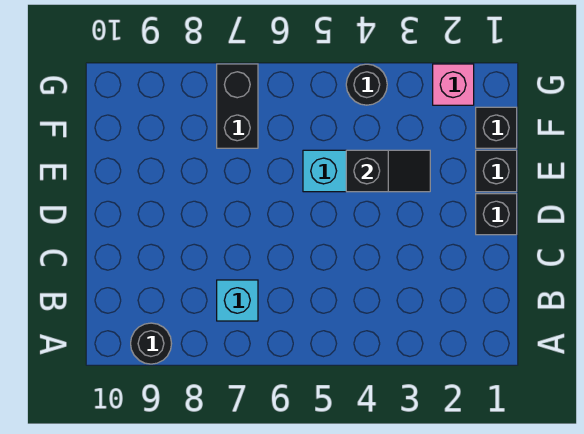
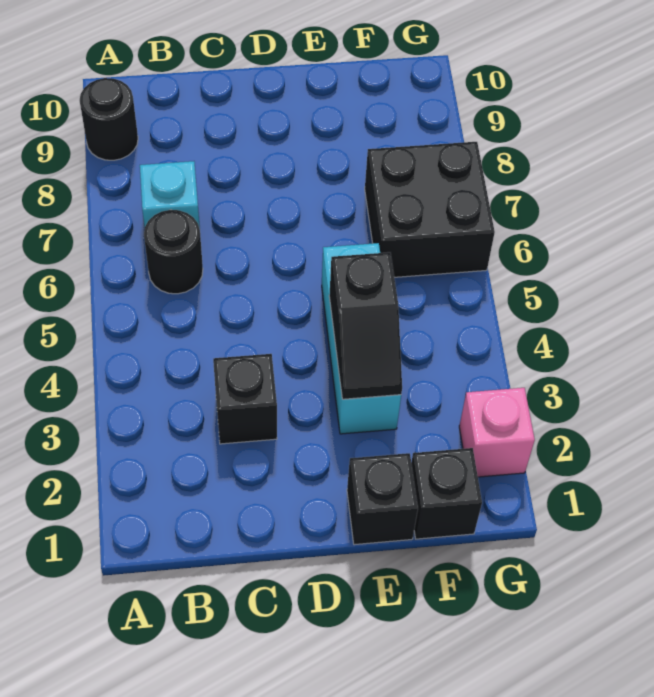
black brick D1 level 1 -> black brick C3 level 1
black brick F7:G7 level 1 -> black brick F6:G7 level 1
black round brick G4 level 1 -> black round brick B6 level 1

